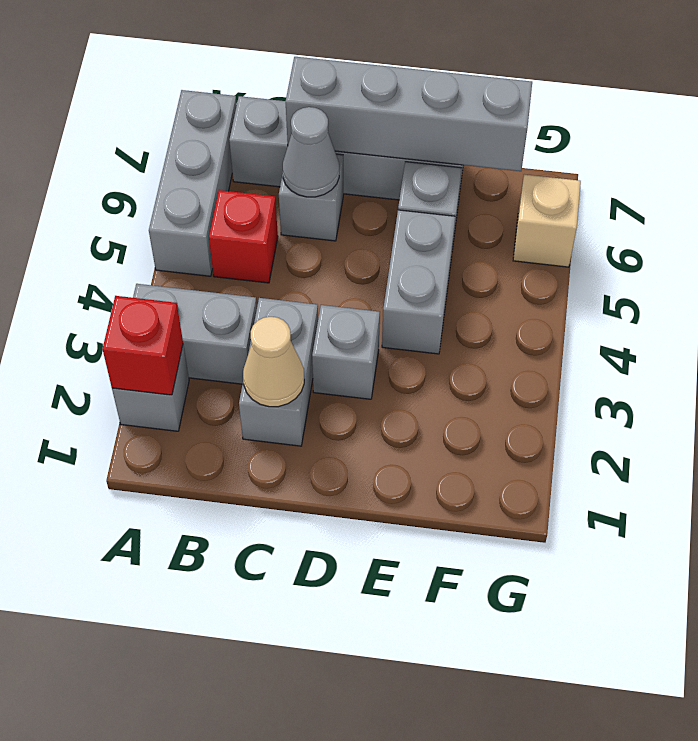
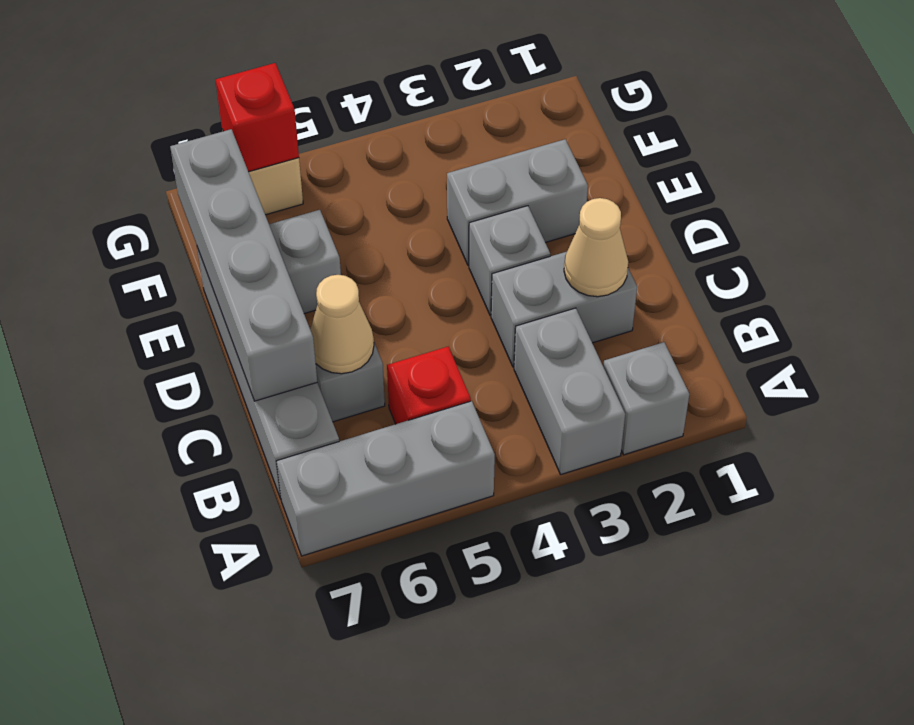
red brick A2 level 2 -> red brick G6 level 2
grey cone C6 level 2 -> tan cone C6 level 2
grey brick E4:E5 level 1 -> grey brick E2:E3 level 1

